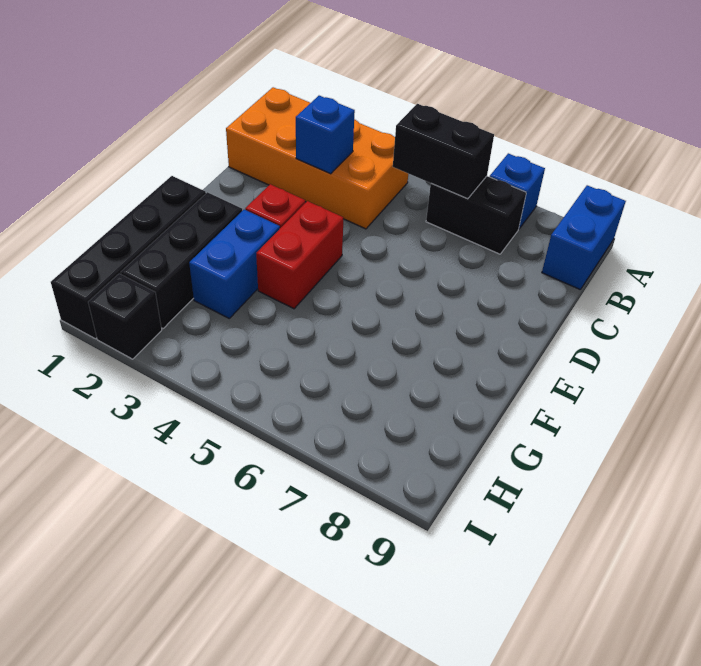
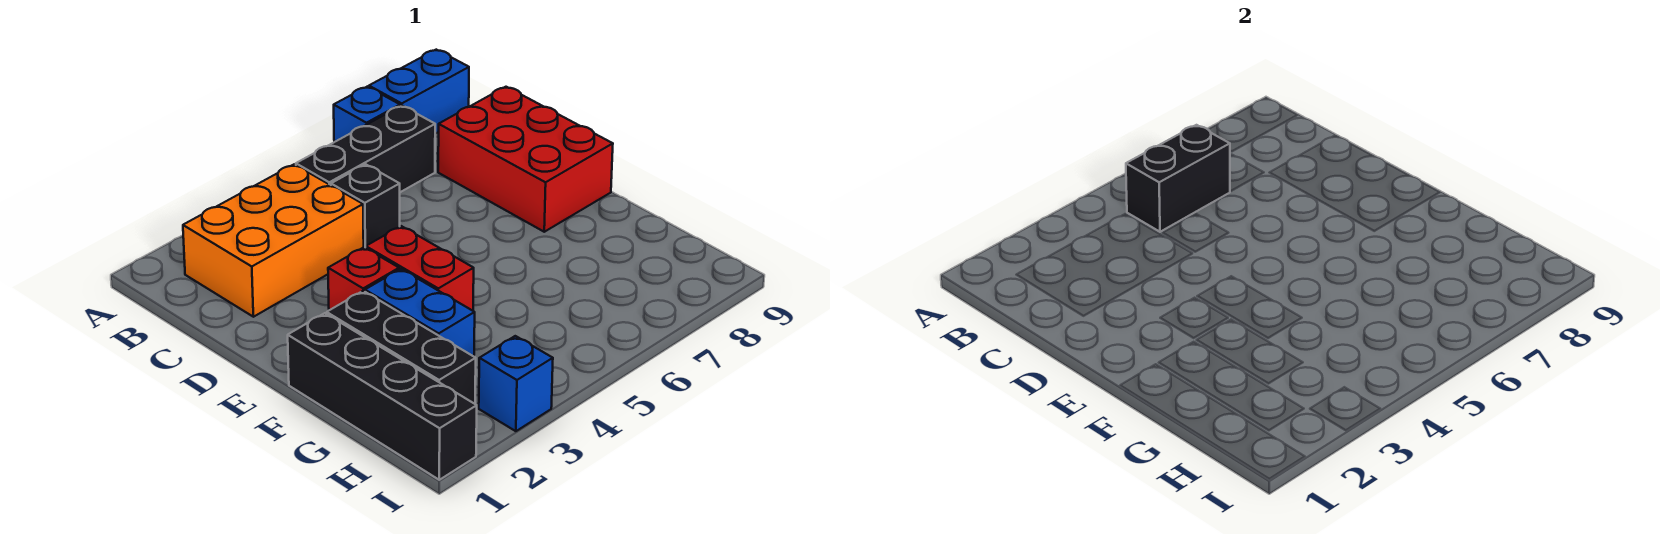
blue brick A9:B9 level 1 -> blue brick A8:A9 level 1
orange brick B1:C4 level 1 -> orange brick B2:C4 level 1
black brick B6:B7 level 1 -> black brick B5:B7 level 1
blue brick C3 level 2 -> blue brick I3 level 1
none -> red brick C8:E9 level 1
black brick I2 level 1 -> black brick C5 level 1

